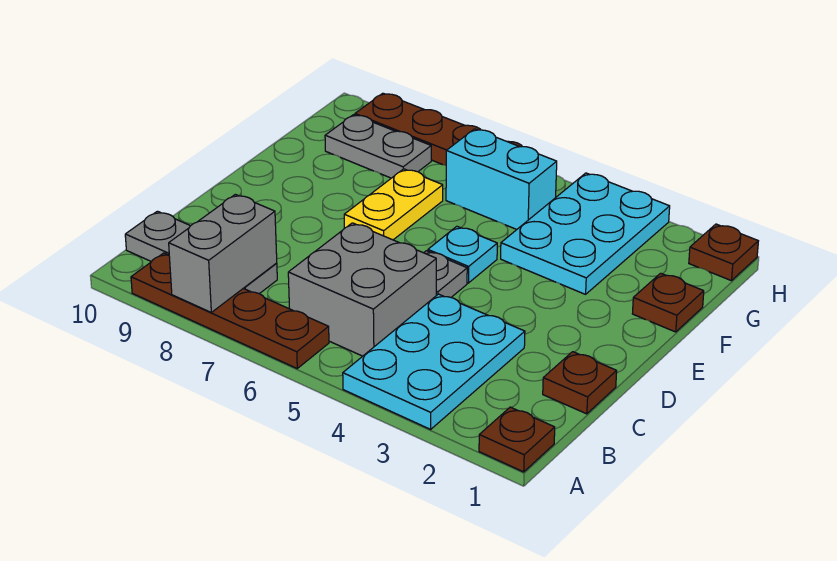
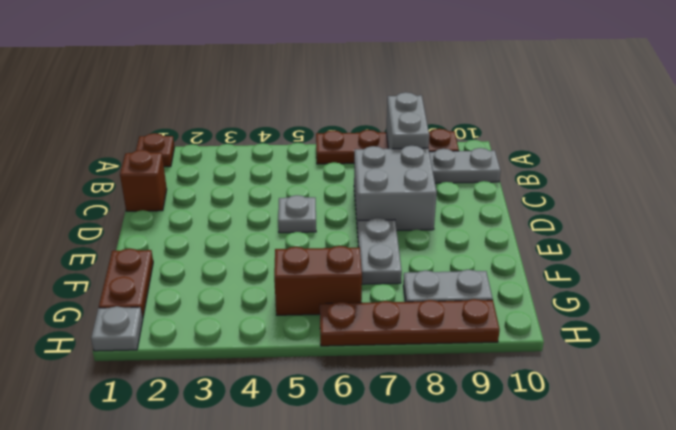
cyan plate A3:C4 level 1 -> none
grey brick B5:C6 level 1 -> grey brick C7:D8 level 1
brown plate C1 level 1 -> brown brick C1 level 1
cyan plate E5 level 1 -> none
yellow plate E7:F7 level 1 -> grey plate E7:F7 level 1
brown plate F1 level 1 -> brown plate F1:G1 level 1
cyan plate F3:H4 level 1 -> none
cyan brick G5:G6 level 1 -> brown brick G5:G6 level 1
brown plate H1 level 1 -> grey plate H1 level 1

